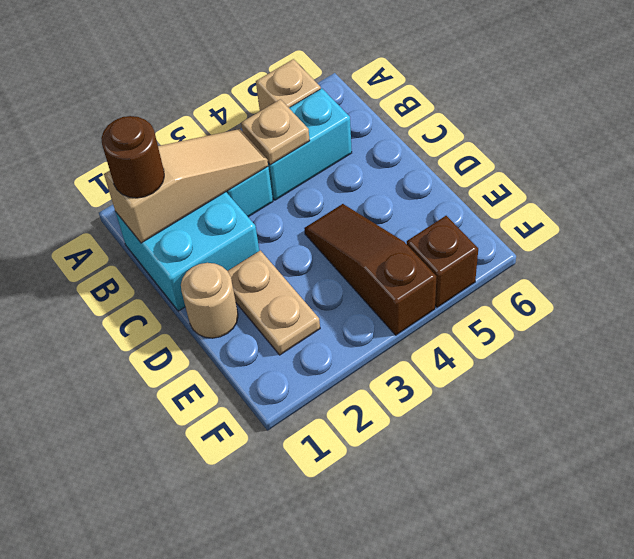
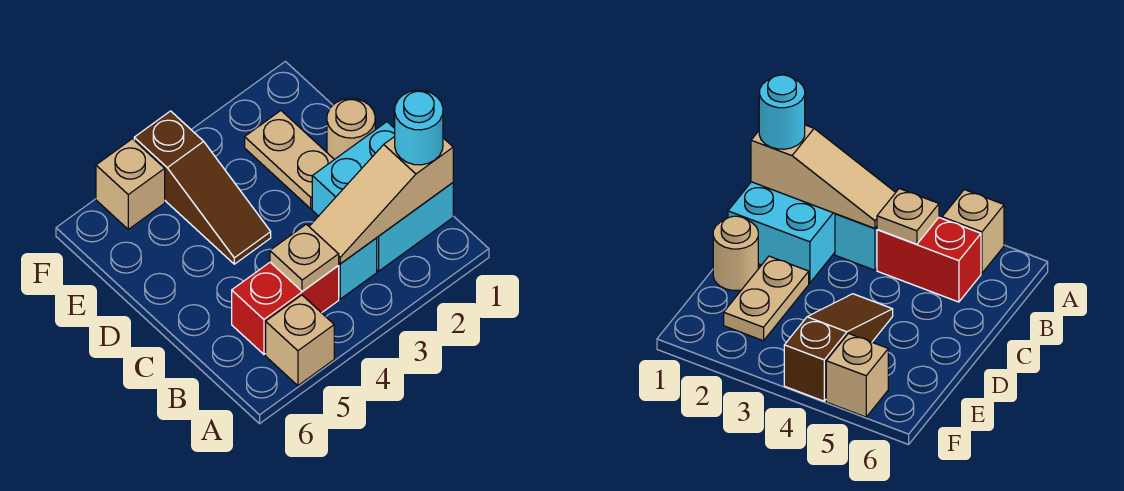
brown round brick B1 level 3 -> cyan round brick B1 level 3
cyan brick B4:B5 level 1 -> red brick B4:B5 level 1
brown brick F5 level 1 -> tan brick F5 level 1

